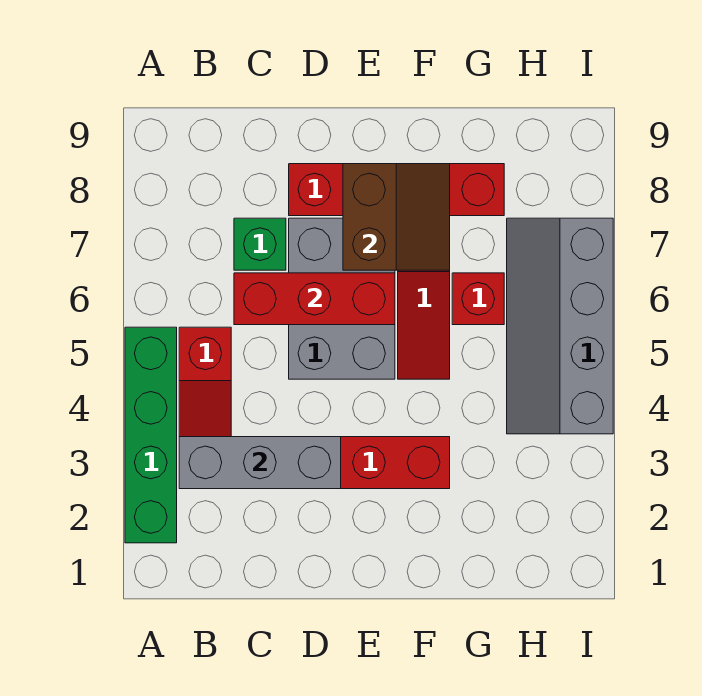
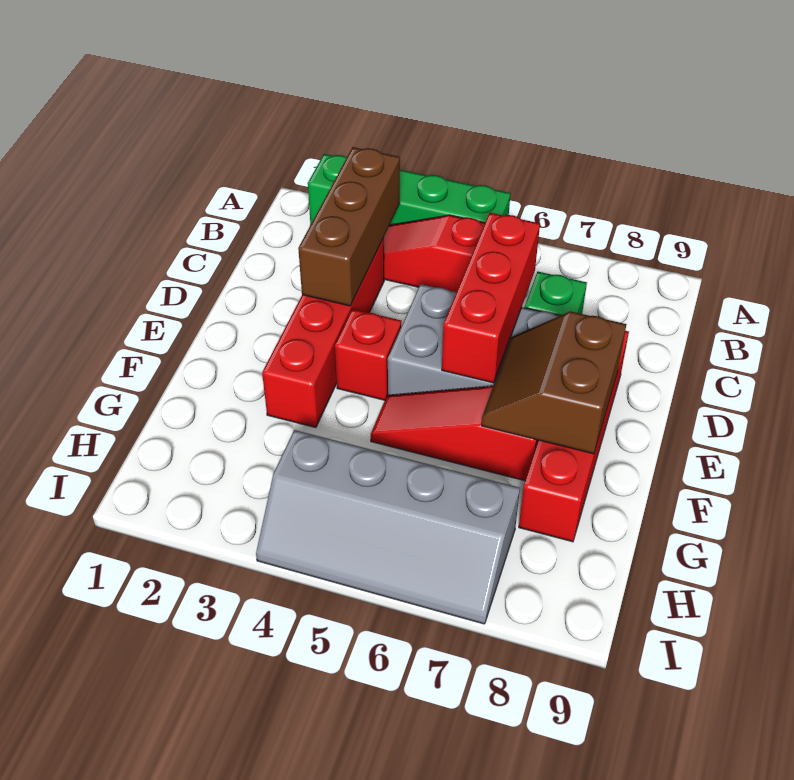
grey brick B3:D3 level 2 -> brown brick B3:D3 level 2
brown slope E7:F8 level 2 top E -> brown slope E7:F8 level 2 top 8
red brick G6 level 1 -> red brick E4 level 1
grey slope H4:I7 level 1 top I -> grey slope H4:I7 level 1 top H

